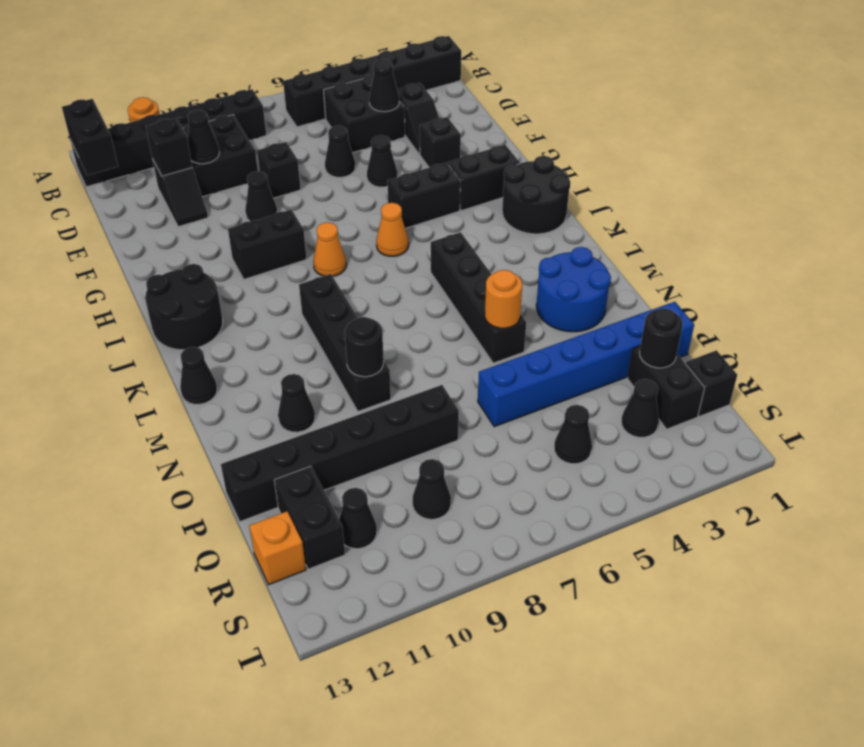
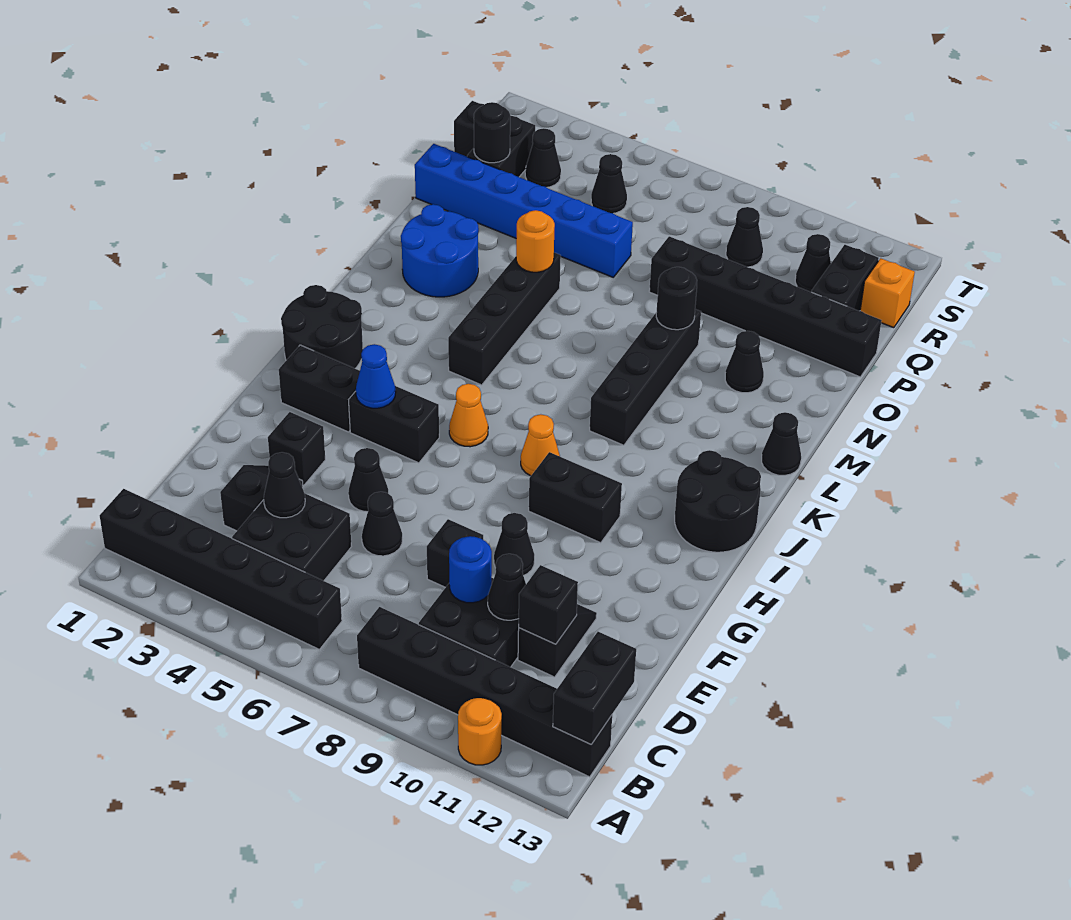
none -> blue round brick D9 level 2
none -> blue cone H4 level 2

